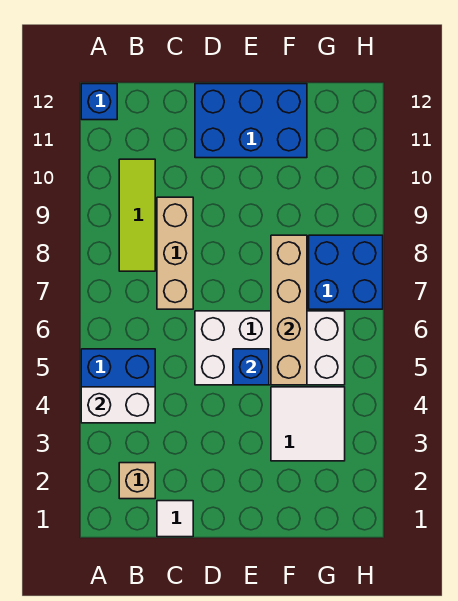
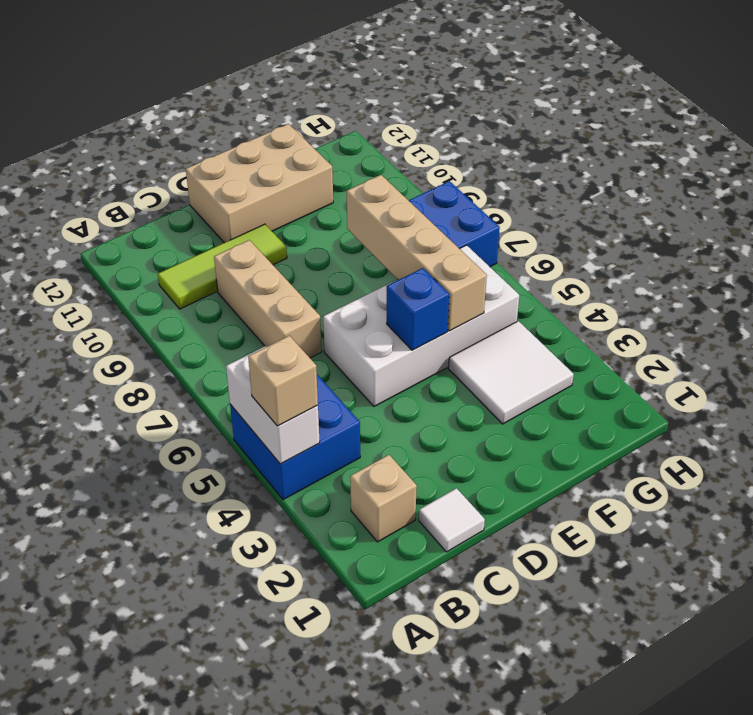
white brick A4:B4 level 2 -> white brick A4:A5 level 2
none -> tan brick A4 level 3
blue brick A12 level 1 -> none
lime tile B8:B10 level 1 -> lime tile B10:D10 level 1
blue brick D11:F12 level 1 -> tan brick D11:F12 level 1

